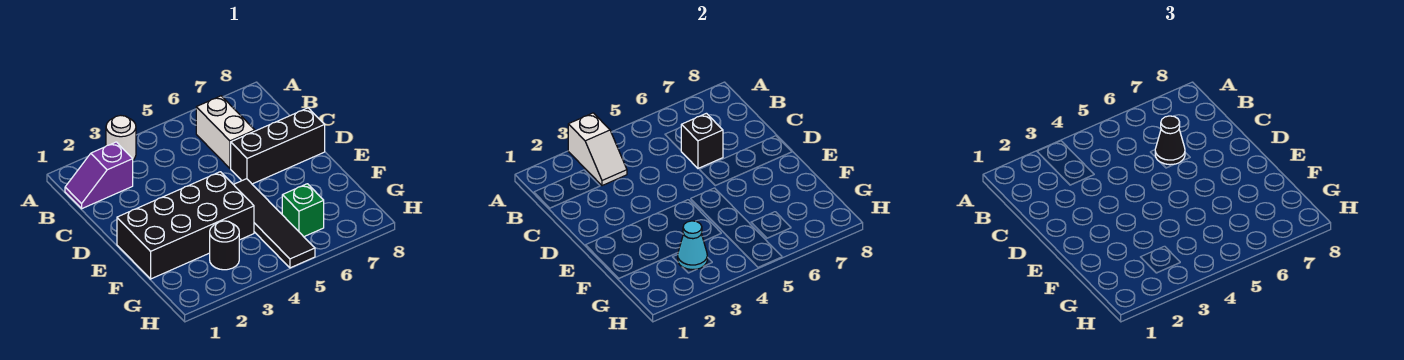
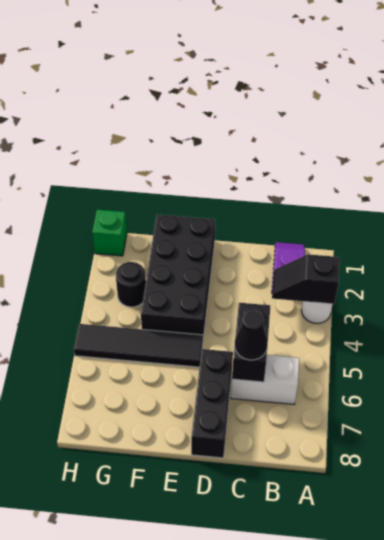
white slope A3:B3 level 2 top A -> black slope A3:B3 level 2 top A
black brick C6 level 2 -> black brick C5:C6 level 2
cyan cone G3 level 2 -> none
green brick G6 level 1 -> green brick H1 level 1

